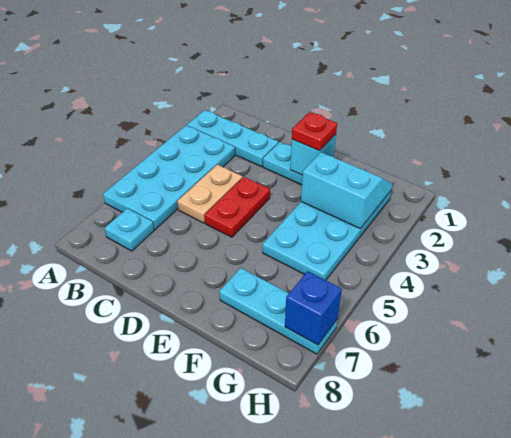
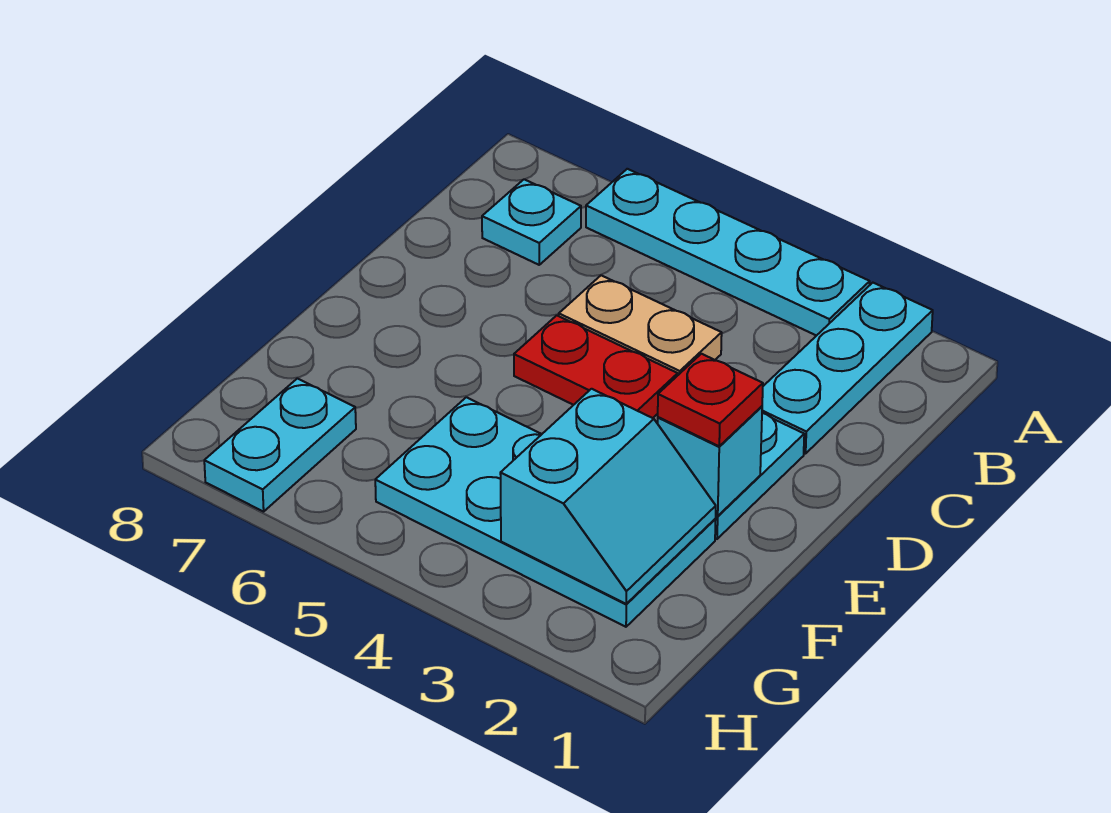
cyan plate A3:B6 level 1 -> cyan plate A3:A6 level 1
cyan plate F7:H7 level 1 -> cyan plate G7:H7 level 1
blue brick H7 level 2 -> none

